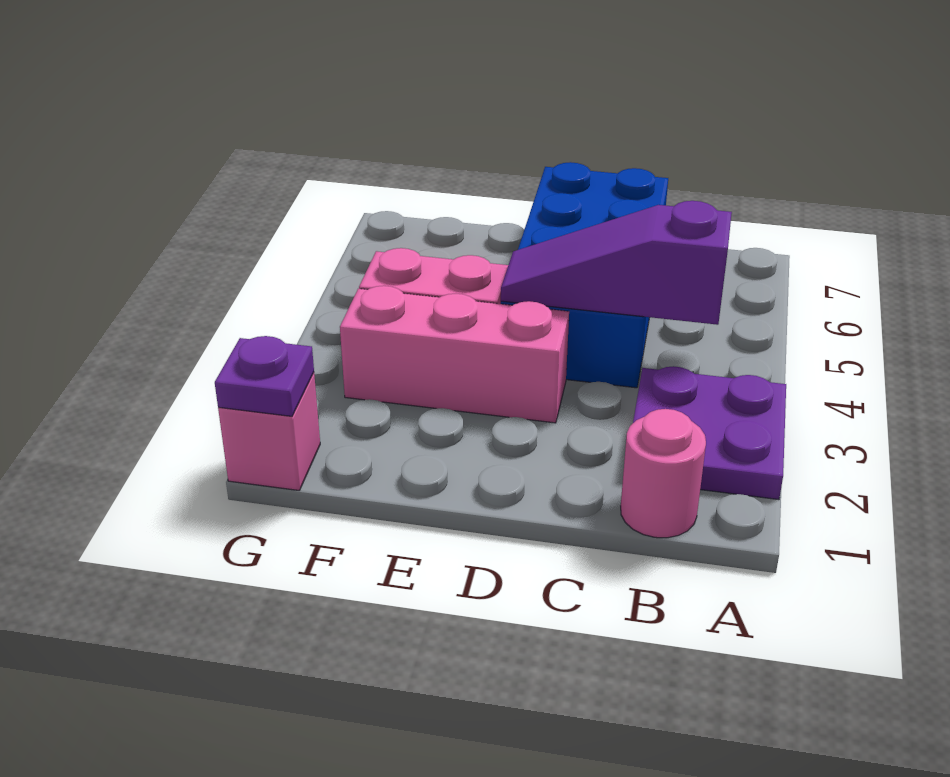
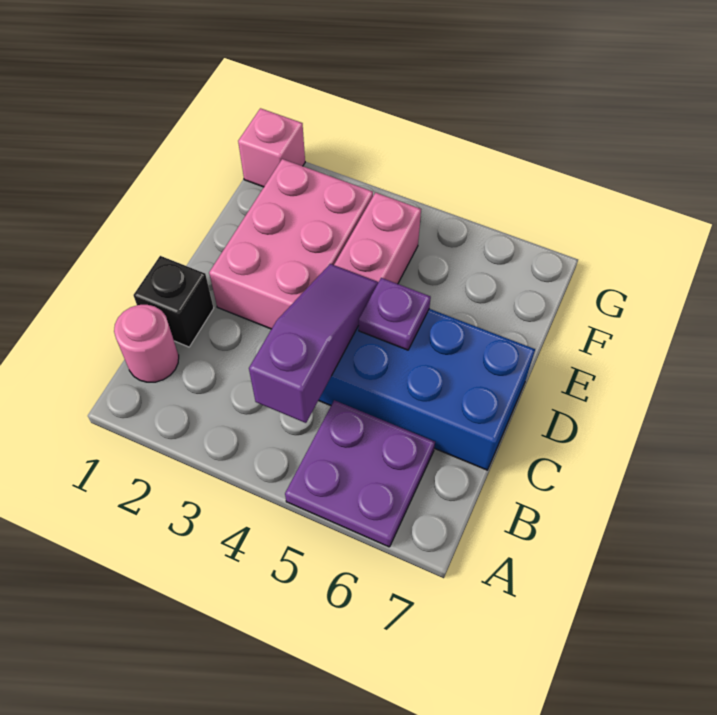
purple plate A2:B3 level 1 -> purple plate A5:B6 level 1
none -> black brick C1 level 1
pink brick D3:F3 level 1 -> pink brick D2:F3 level 1
purple plate G1 level 2 -> purple plate D5 level 2

